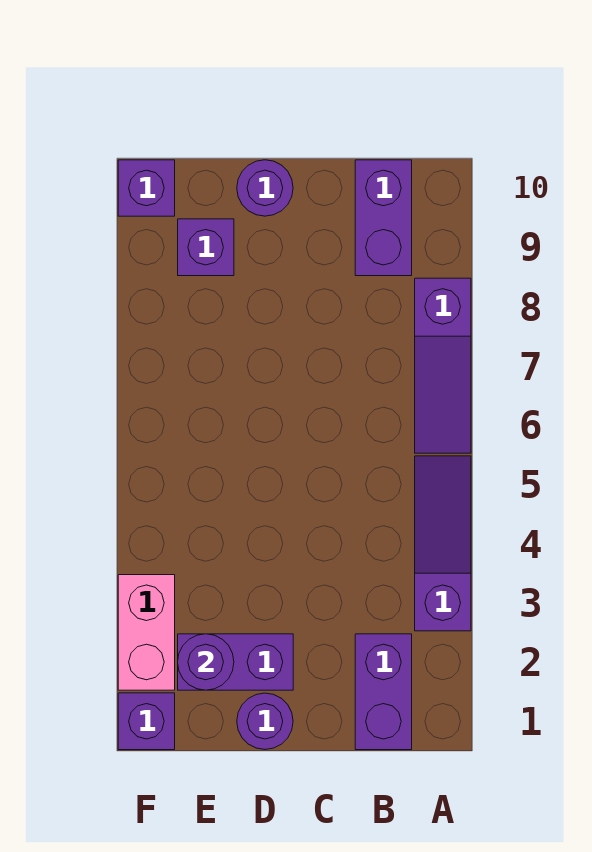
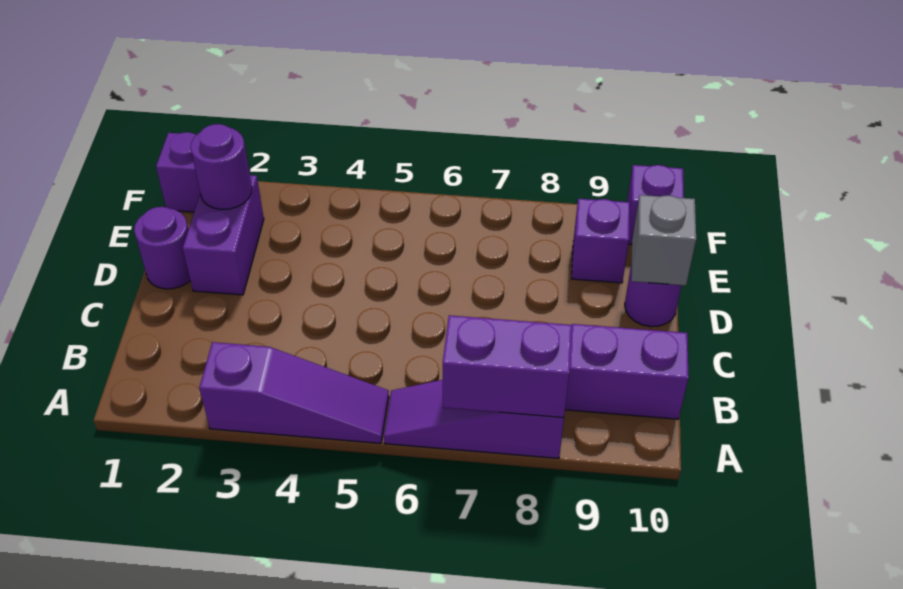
purple brick B1:B2 level 1 -> purple brick A7:A8 level 2
none -> grey brick D10 level 2
pink brick F2:F3 level 1 -> none

